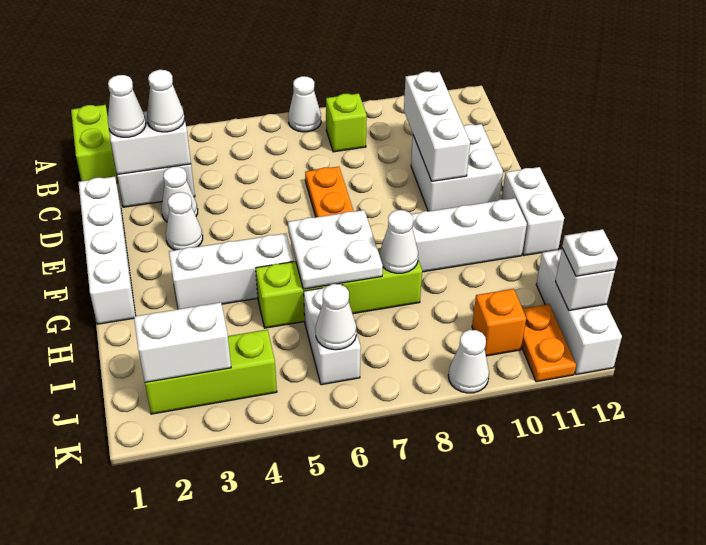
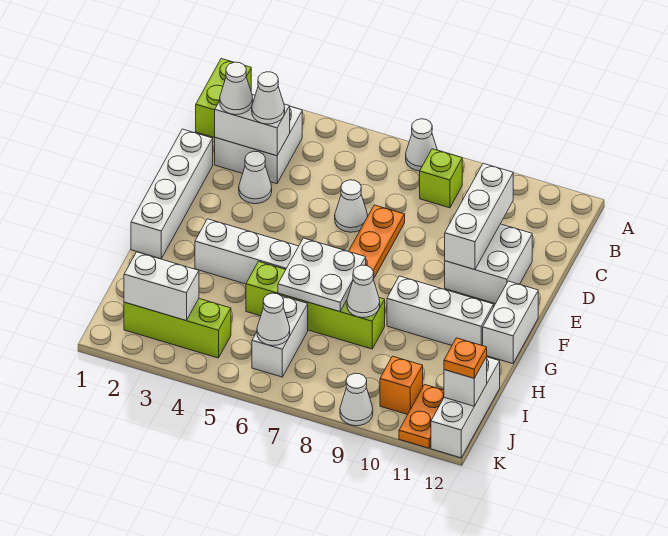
white cone E3 level 1 -> white cone D6 level 1
white plate J12 level 3 -> orange plate J12 level 3

